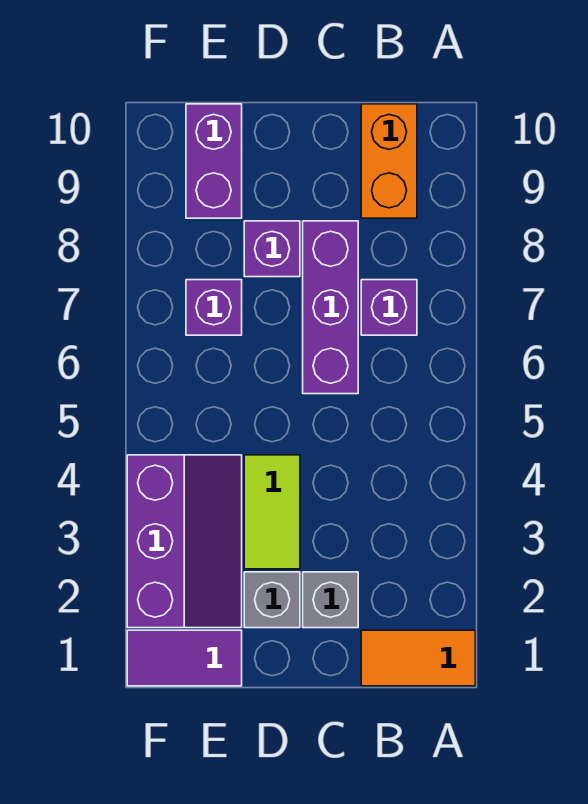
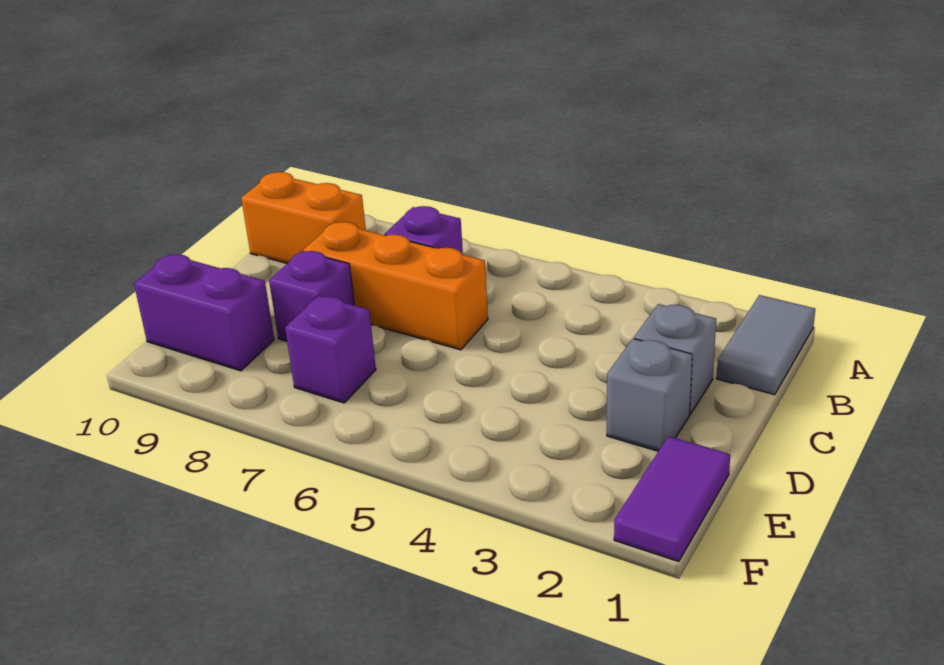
orange tile A1:B1 level 1 -> grey tile A1:B1 level 1
purple brick C6:C8 level 1 -> orange brick C6:C8 level 1
lime tile D3:D4 level 1 -> none
purple slope E2:F4 level 1 top F -> none

